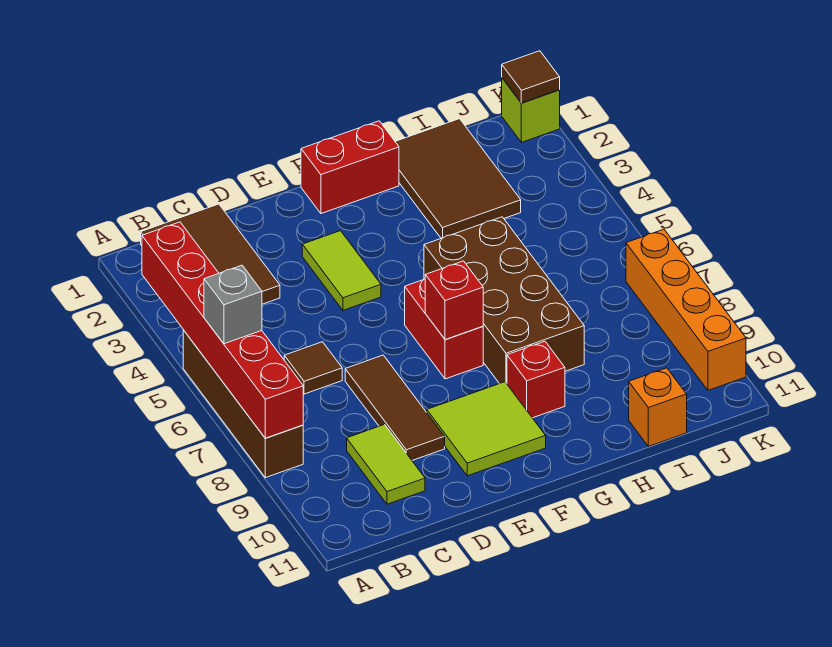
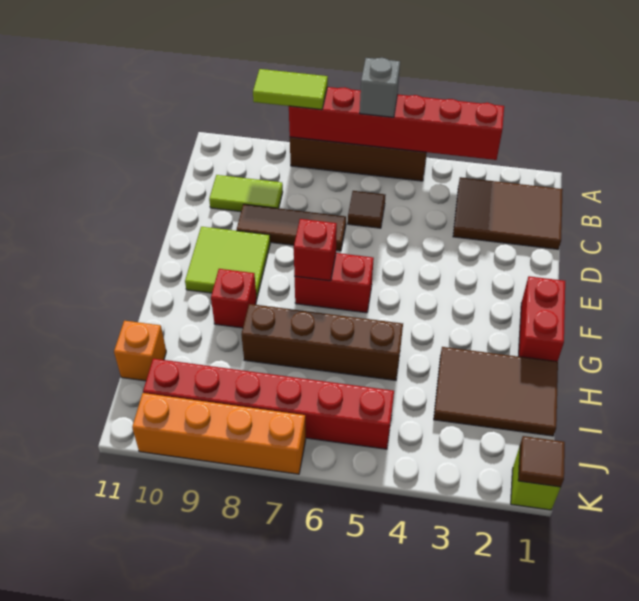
lime tile E3:E4 level 1 -> lime tile A8:A9 level 3
brown brick G5:H8 level 1 -> brown brick H5:H8 level 1
none -> red brick J5:J10 level 1

